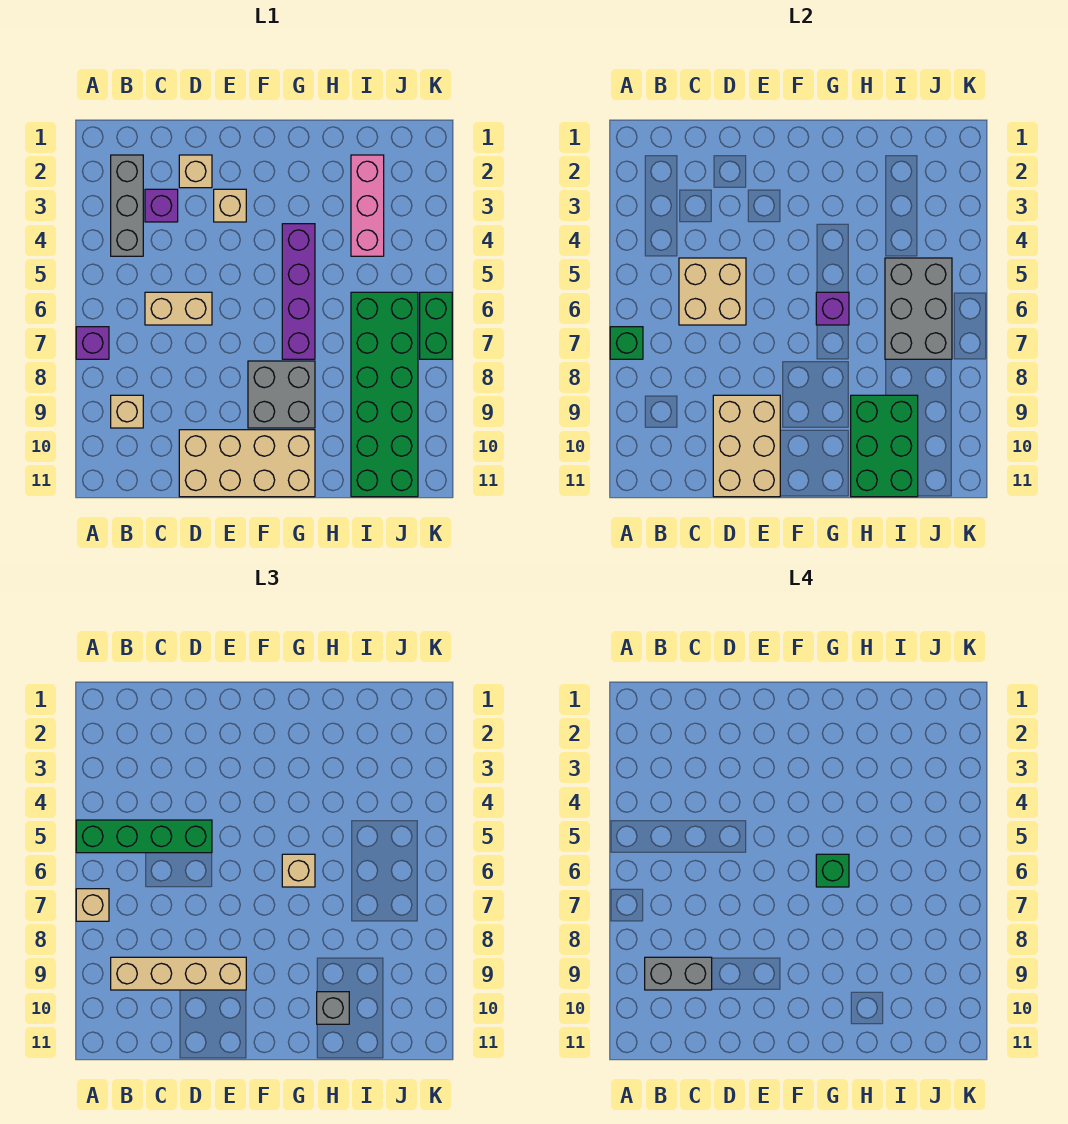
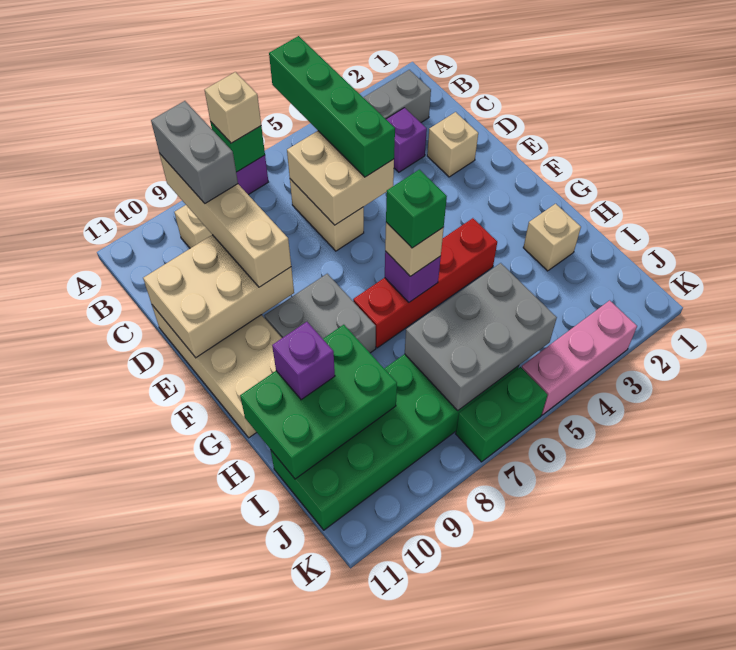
tan brick E3 level 1 -> tan brick H2 level 1
purple brick G4:G7 level 1 -> red brick G4:G7 level 1
grey brick H10 level 3 -> purple brick H10 level 3
pink brick I2:I4 level 1 -> pink brick K3:K5 level 1

